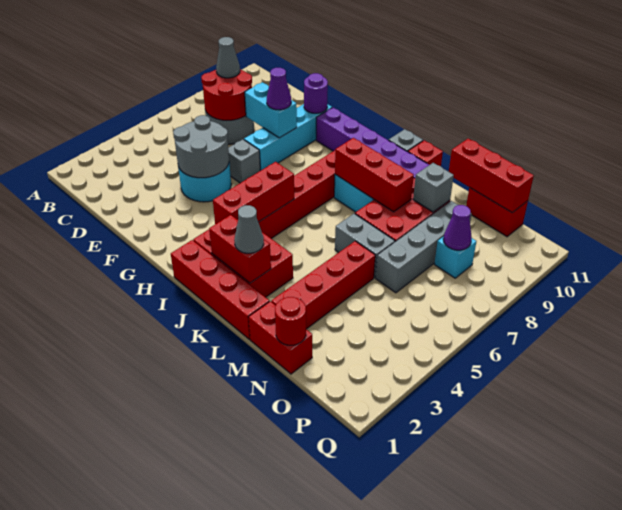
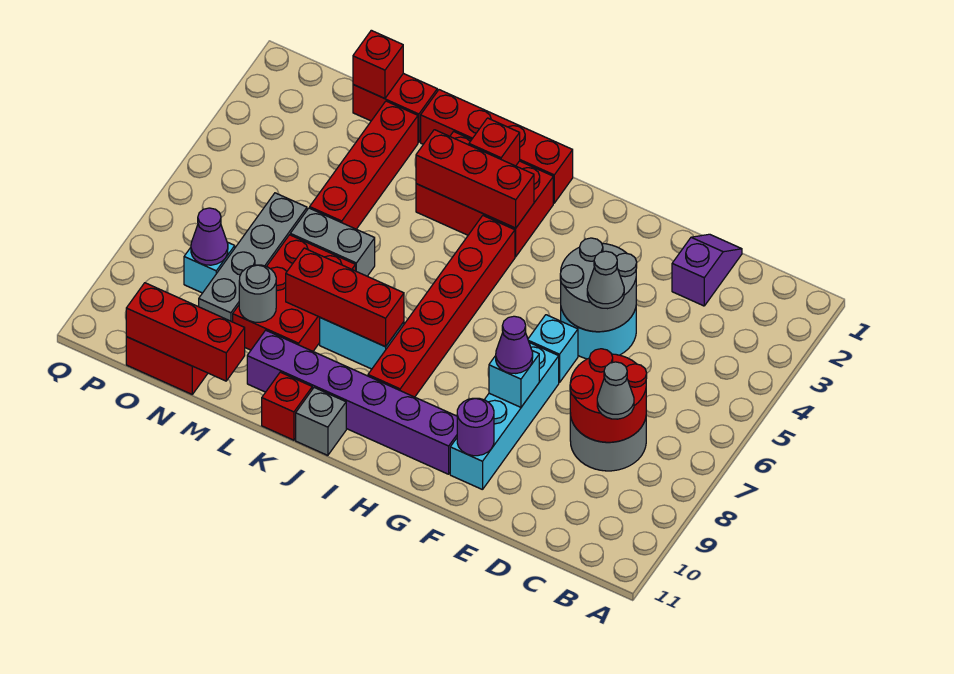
none -> purple slope D1:D2 level 1 top 2
cyan brick E8:F8 level 2 -> cyan brick F8 level 2
grey brick F6 level 1 -> cyan brick F6 level 1
red brick I3:I5 level 2 -> red brick I3:K3 level 2
red brick J2:K2 level 2 -> red brick J2 level 2
grey cone K2 level 3 -> grey cone E5 level 3
grey brick M9 level 2 -> grey round brick M9 level 2
red round brick N1 level 2 -> red brick N1 level 2

